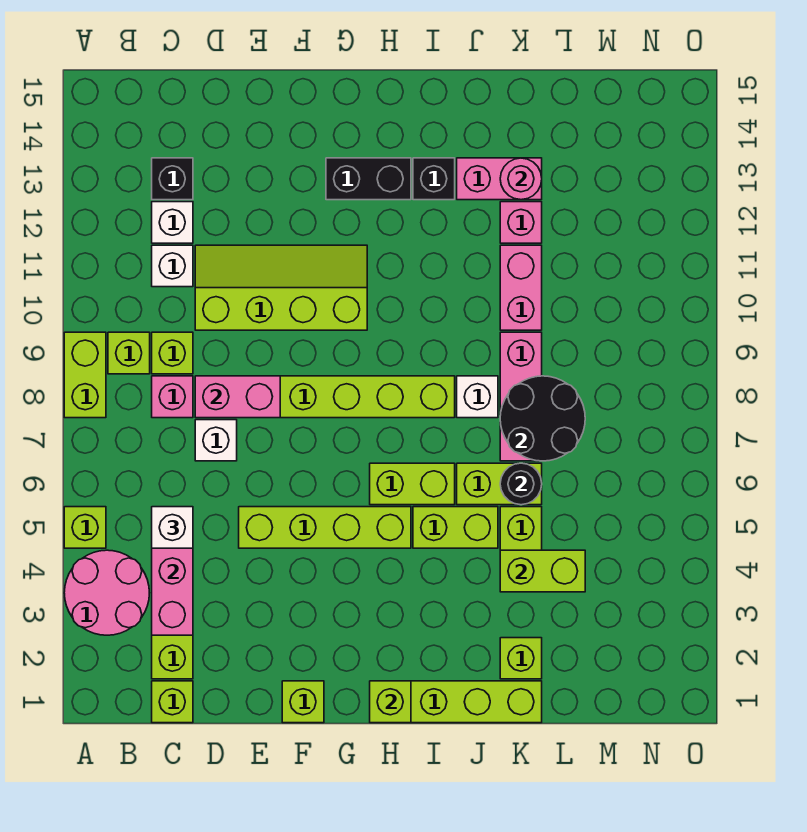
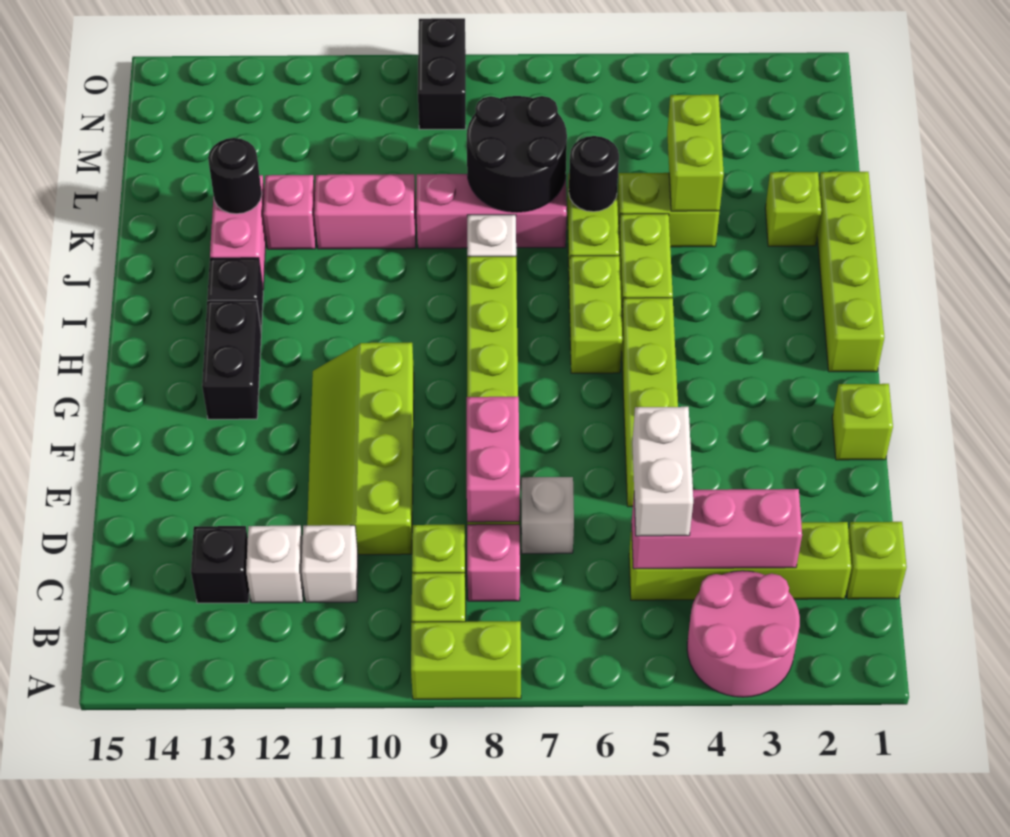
lime brick A5 level 1 -> none
white brick C5 level 3 -> white brick C5:D5 level 3
lime brick H1 level 2 -> none
pink round brick K13 level 2 -> black round brick K13 level 2
none -> black brick N9:O9 level 1

